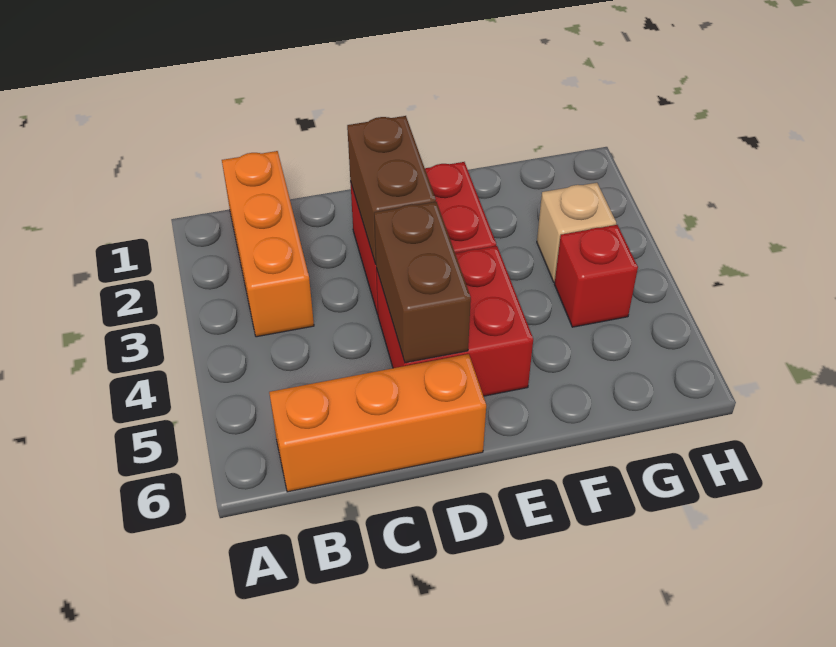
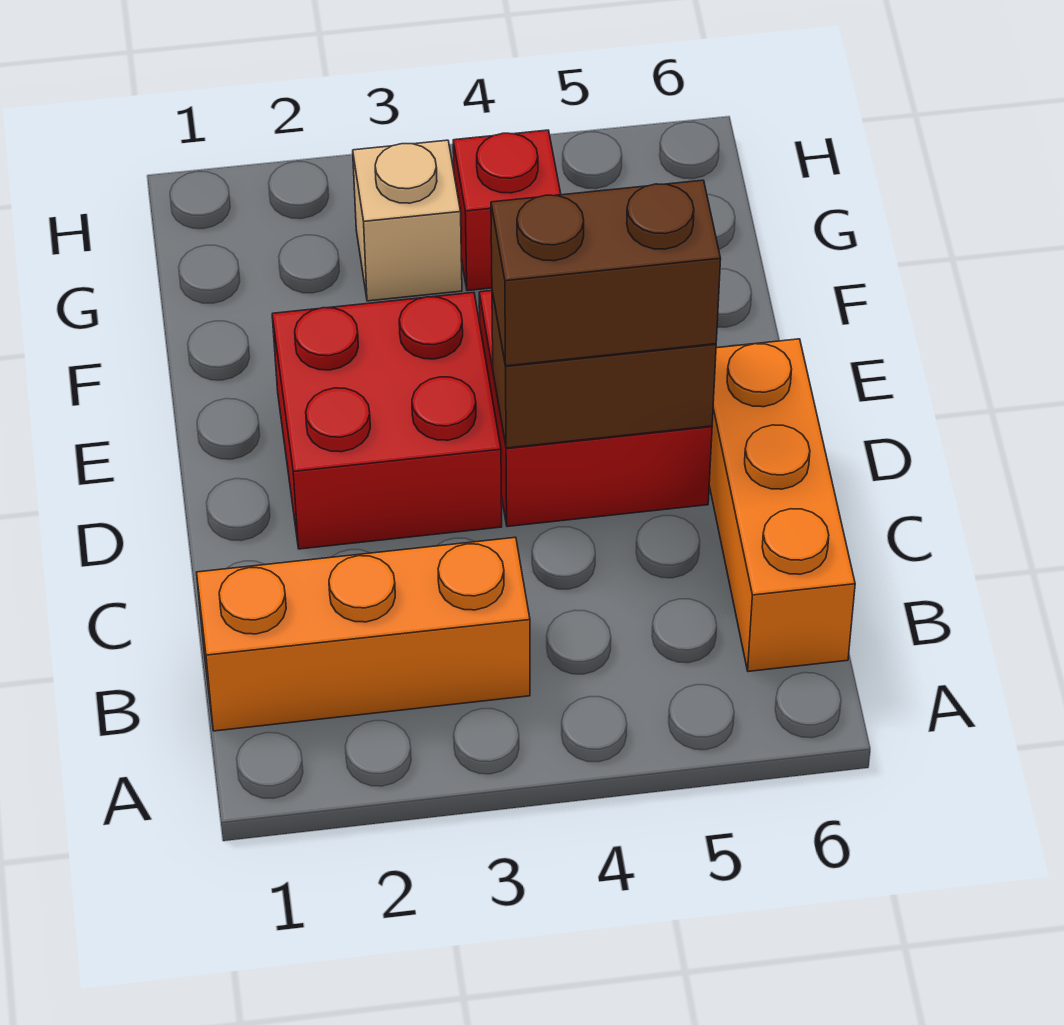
brown brick D2:D3 level 2 -> brown brick D4:D5 level 3

